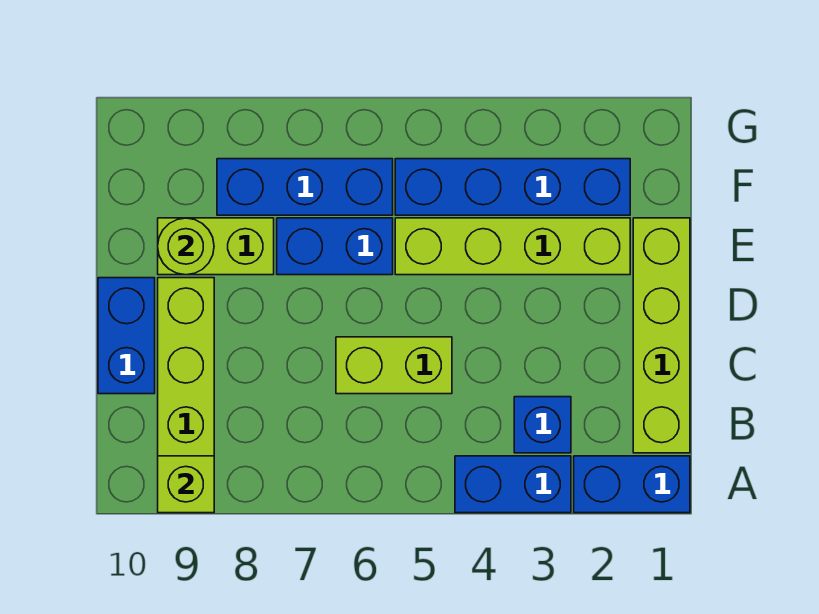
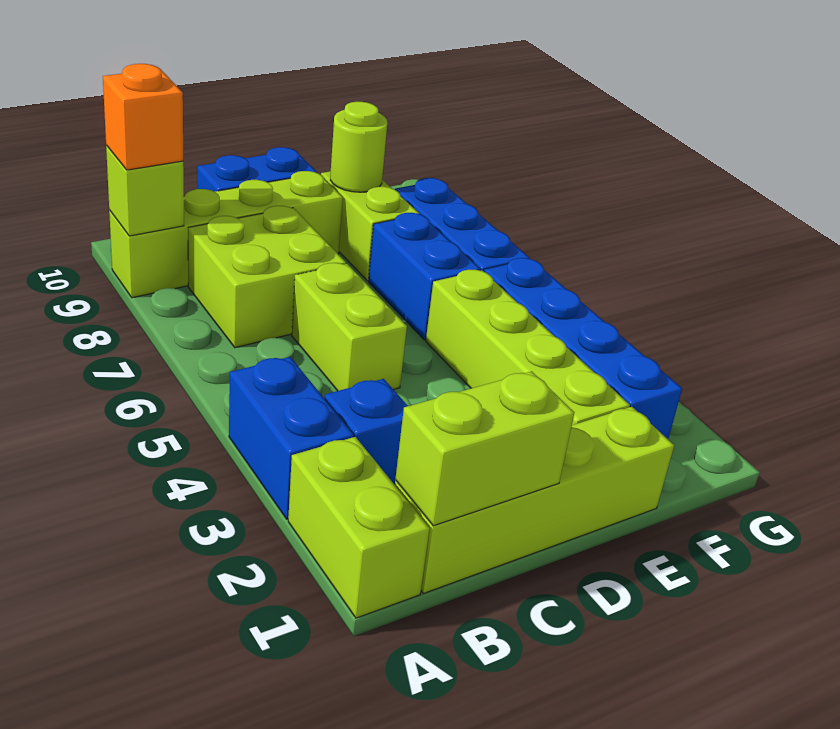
blue brick A1:A2 level 1 -> lime brick A1:A2 level 1
none -> orange brick A9 level 3
none -> lime brick B1:C1 level 2
none -> lime brick B7:C8 level 1

